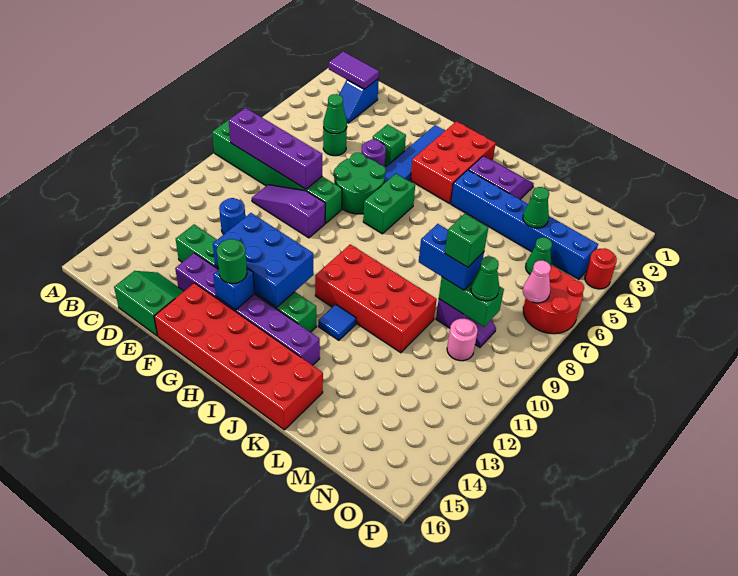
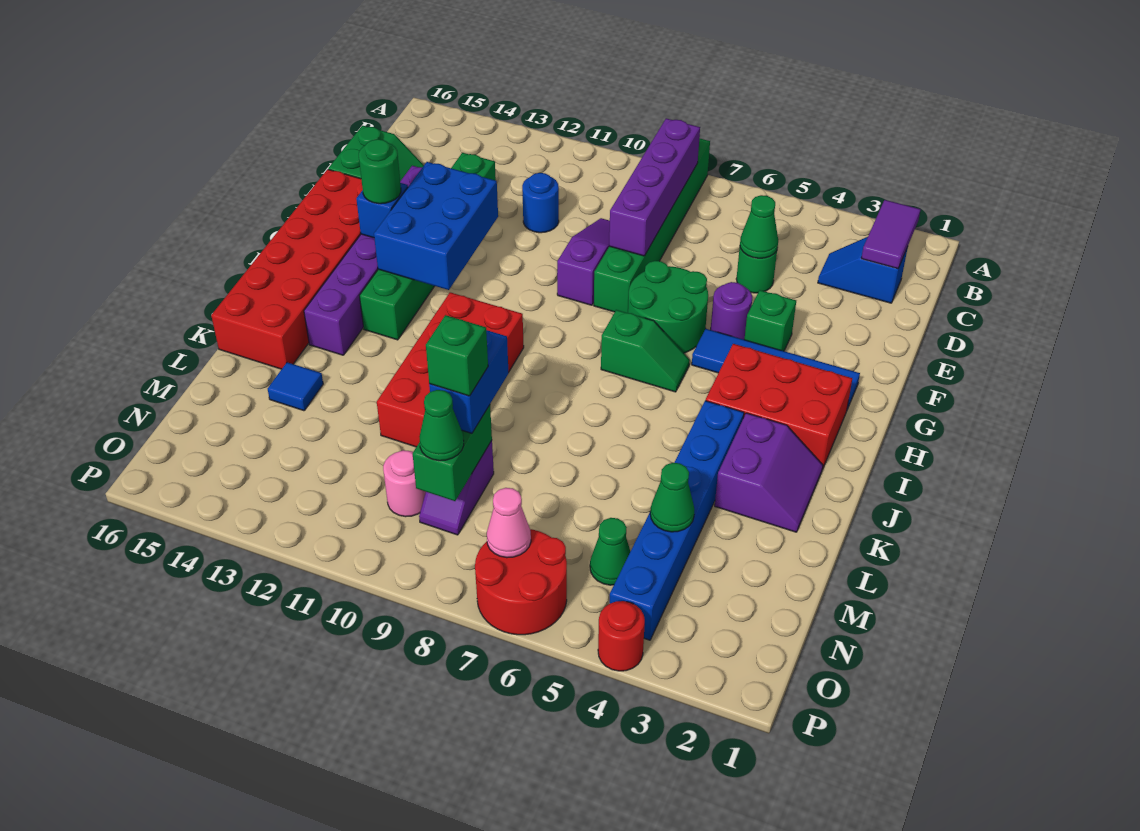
green brick H6:H7 level 1 -> green slope H6:H7 level 1 top 7
blue tile J12 level 1 -> blue tile L14 level 1

